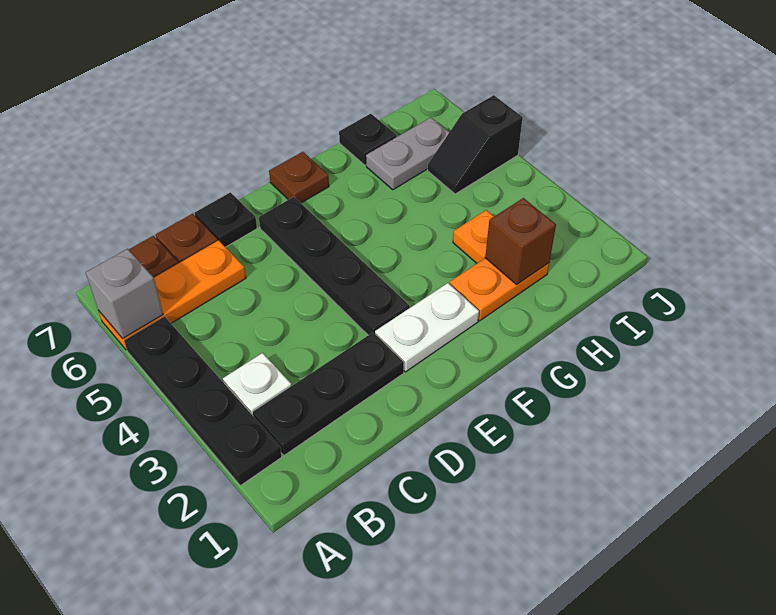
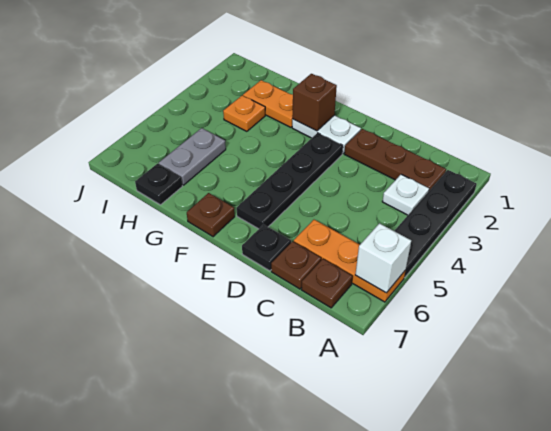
grey brick A6 level 2 -> white brick A6 level 2
black plate B2:D2 level 1 -> brown plate B2:D2 level 1
brown brick H2 level 2 -> brown brick F2 level 2
grey plate H6:I6 level 1 -> grey plate H5:H6 level 1
black slope I5:J5 level 1 top J -> none

